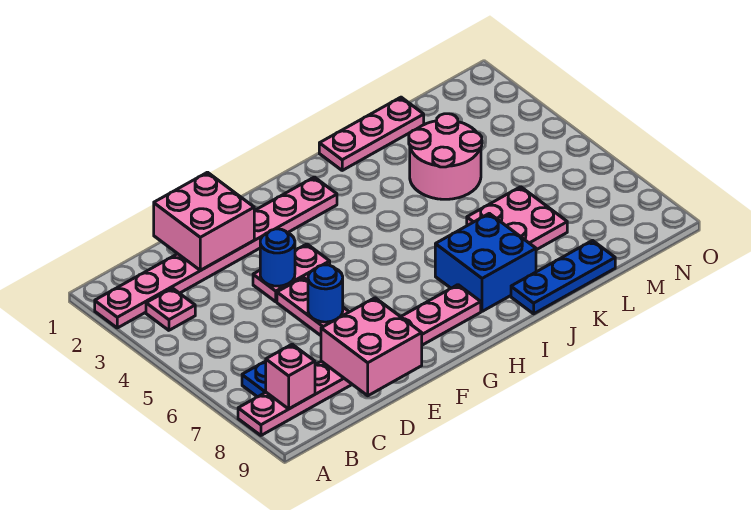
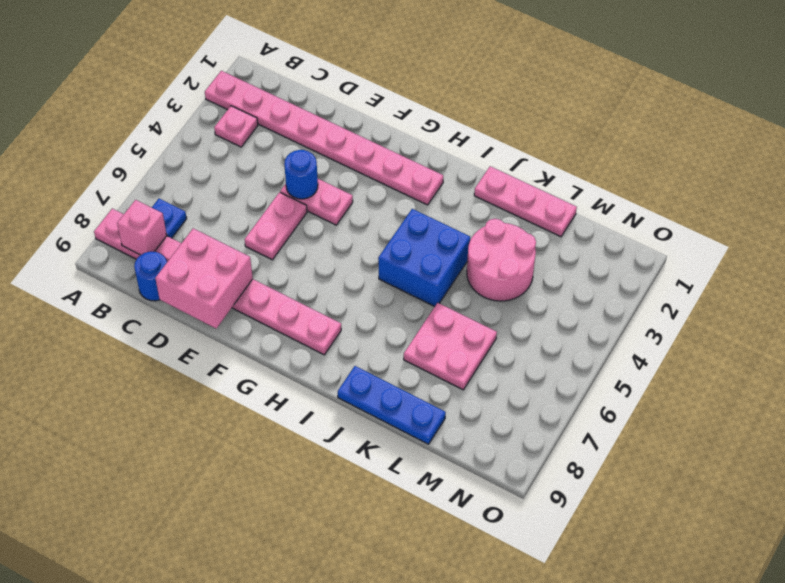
pink brick D1:E2 level 2 -> none
blue round brick E6 level 2 -> blue round brick C9 level 1
blue brick I7:J8 level 1 -> blue brick I4:J5 level 1

